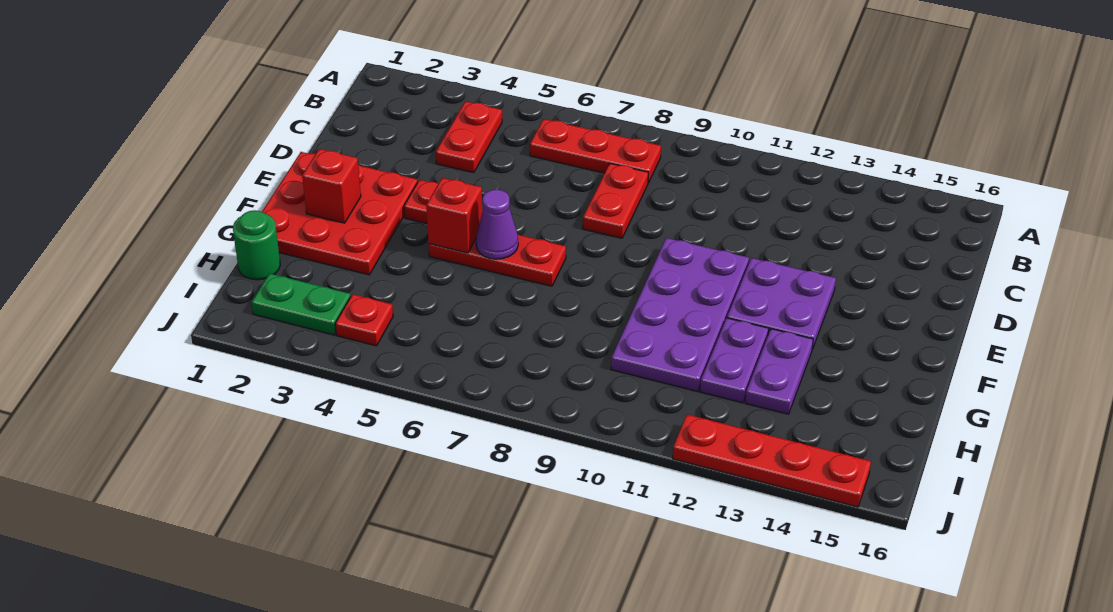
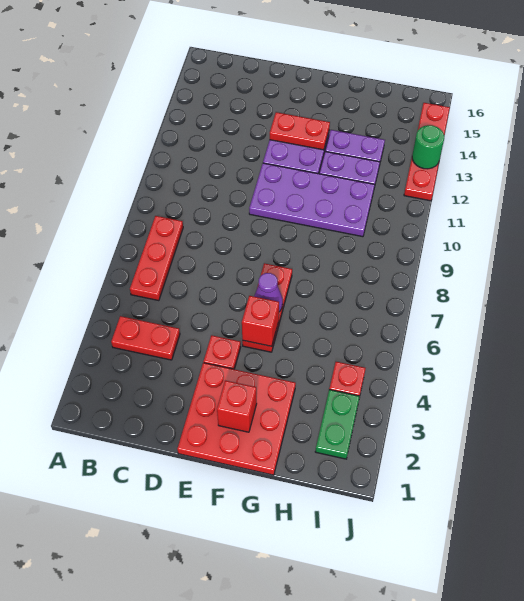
red plate C8:D8 level 1 -> red plate E13:F13 level 2
green round brick H1 level 1 -> green round brick J13 level 2

